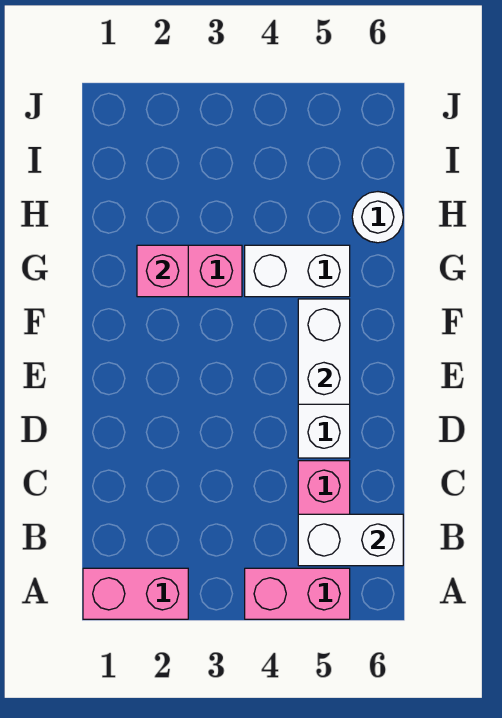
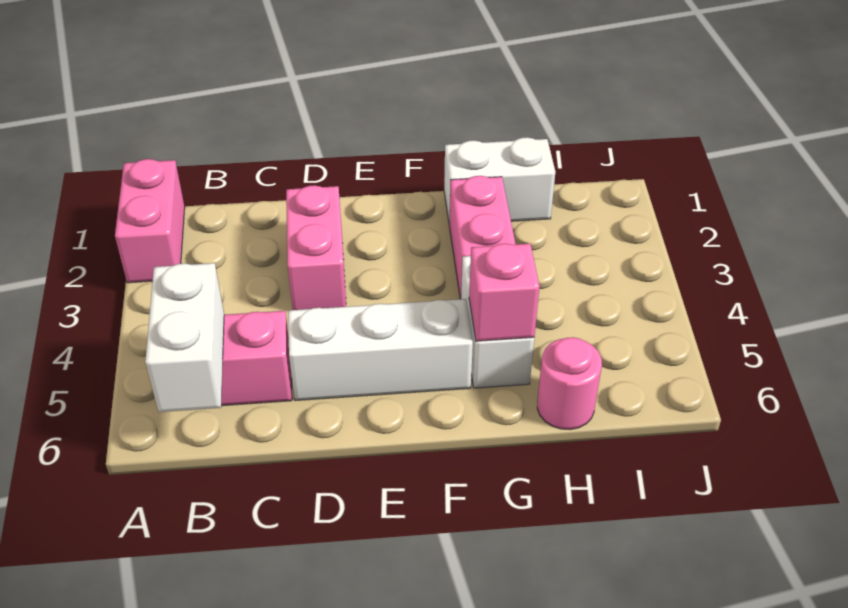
pink brick A4:A5 level 1 -> pink brick D2:D3 level 1
white brick E5:F5 level 2 -> white brick G1:H1 level 1
pink brick G2 level 2 -> pink brick G5 level 2
white round brick H6 level 1 -> pink round brick H6 level 1

